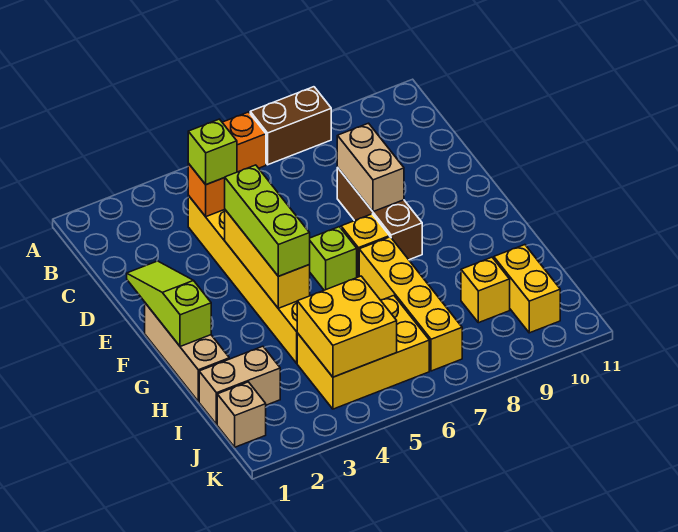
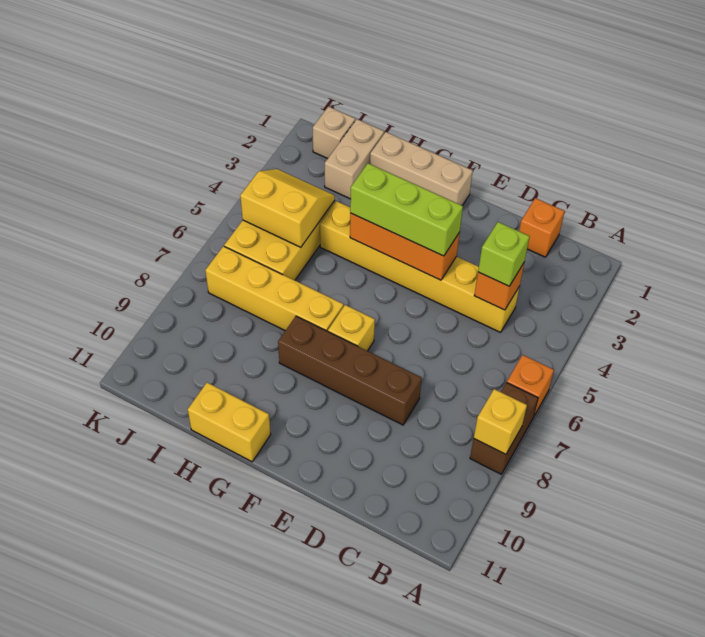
none -> orange brick C1 level 1
brown brick D8:F8 level 1 -> brown brick D8:G8 level 1
tan brick D8:E8 level 2 -> none
lime slope E1:G1 level 2 top G -> none
yellow brick E4:G4 level 2 -> orange brick E4:G4 level 2
lime brick F6 level 1 -> none
yellow brick I4:J5 level 2 -> yellow slope I4:J5 level 2 top 5
yellow brick I9 level 1 -> yellow brick A8 level 2
yellow brick I10:J10 level 1 -> yellow brick G11:H11 level 1

